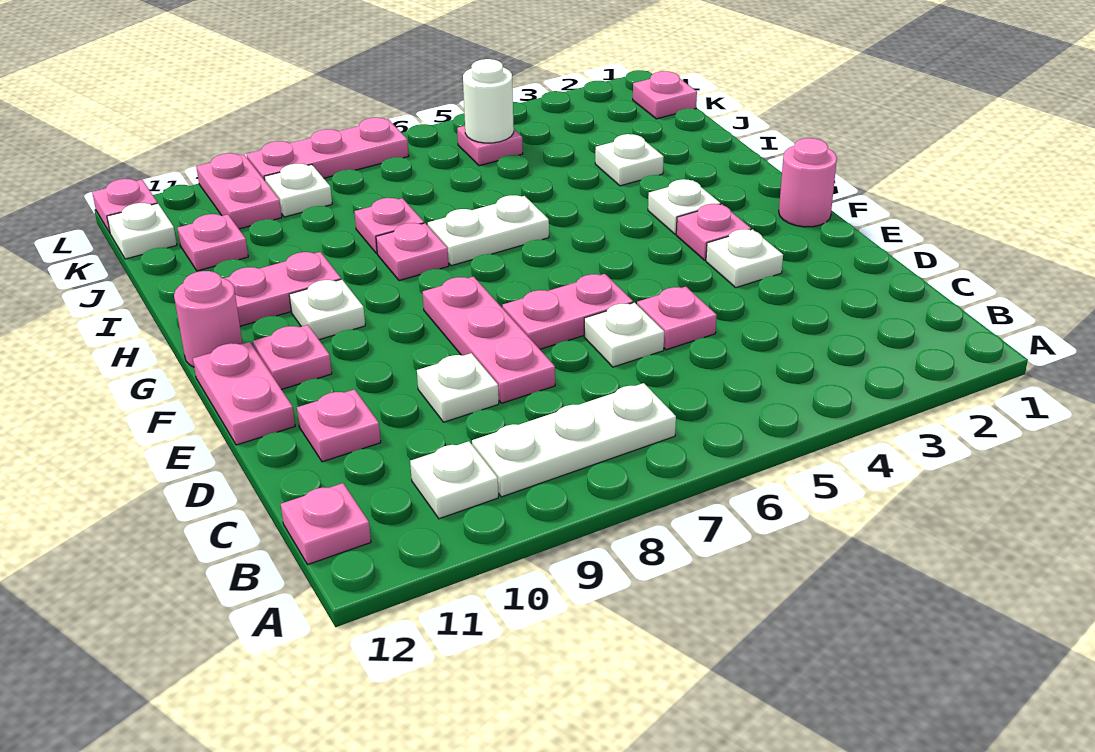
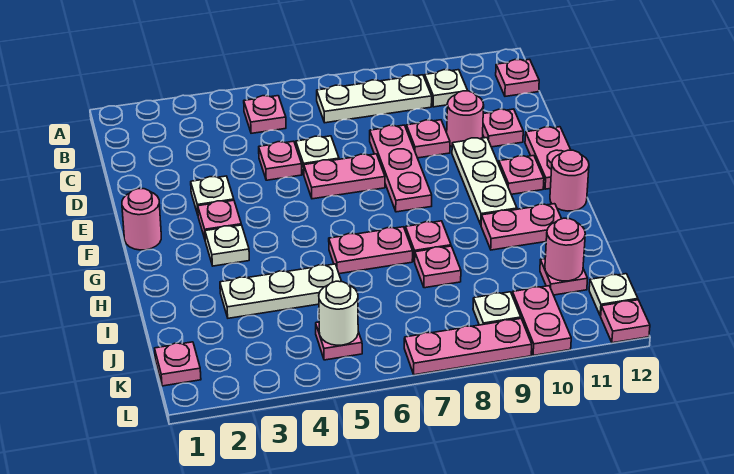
none -> pink plate B5 level 1
white plate D9 level 1 -> pink plate D9 level 1
none -> pink round brick D10 level 1
white plate G10 level 1 -> white plate E10:G10 level 1
white plate H6:H7 level 1 -> pink plate H6:H7 level 1
white plate I3 level 1 -> white plate I3:I5 level 1
none -> pink round brick J11 level 2

